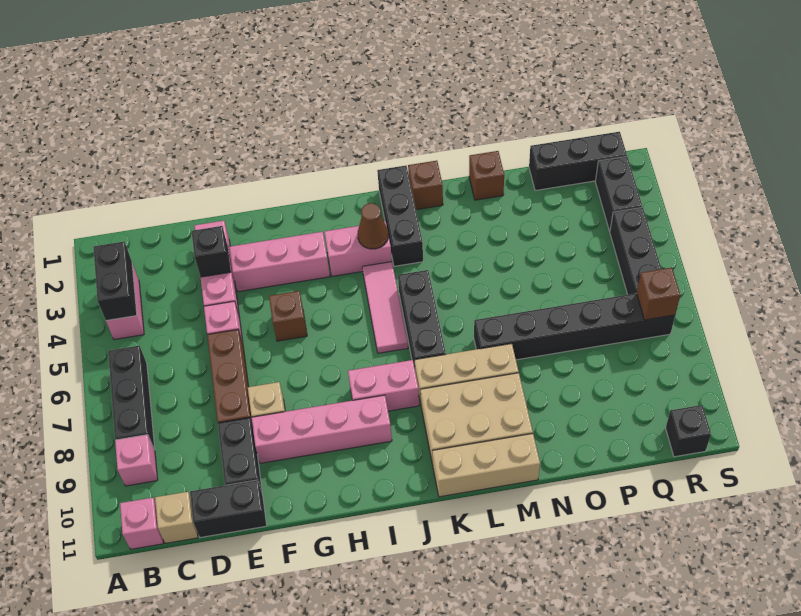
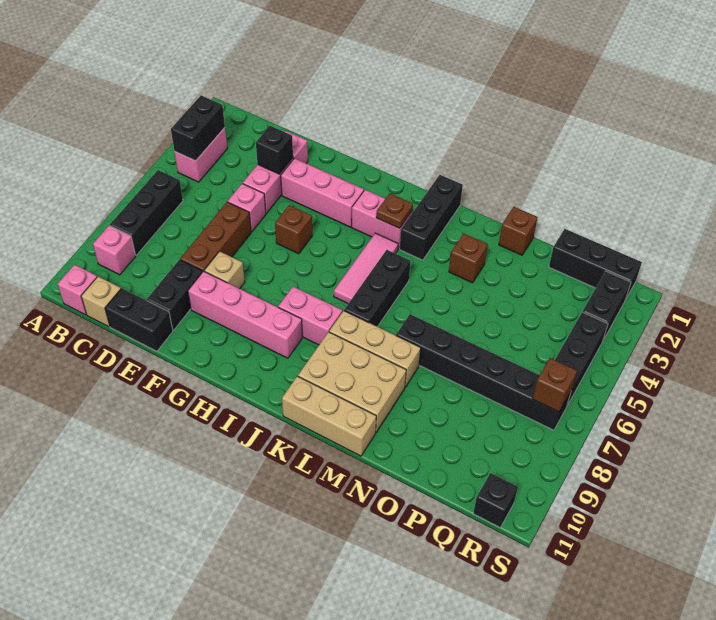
brown cone J3 level 2 -> brown plate J3 level 2
brown brick L1 level 1 -> brown brick M3 level 1

